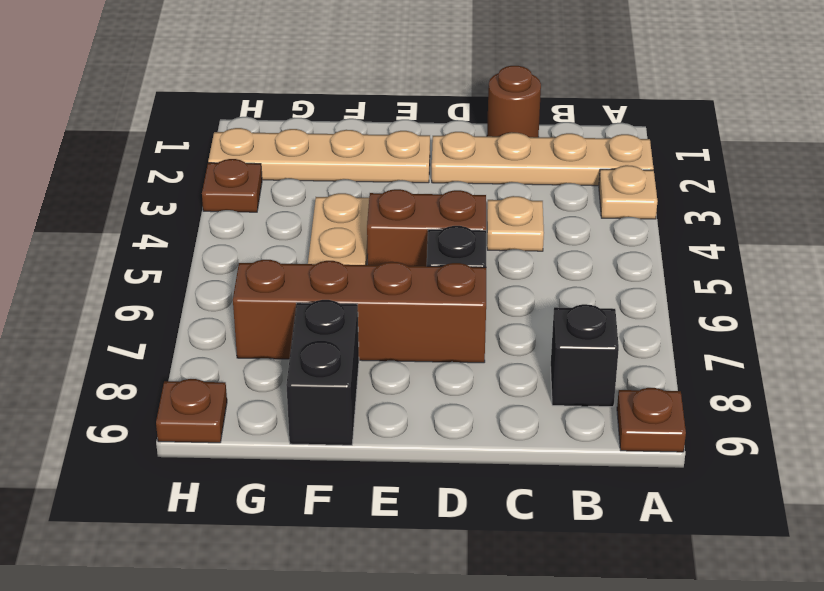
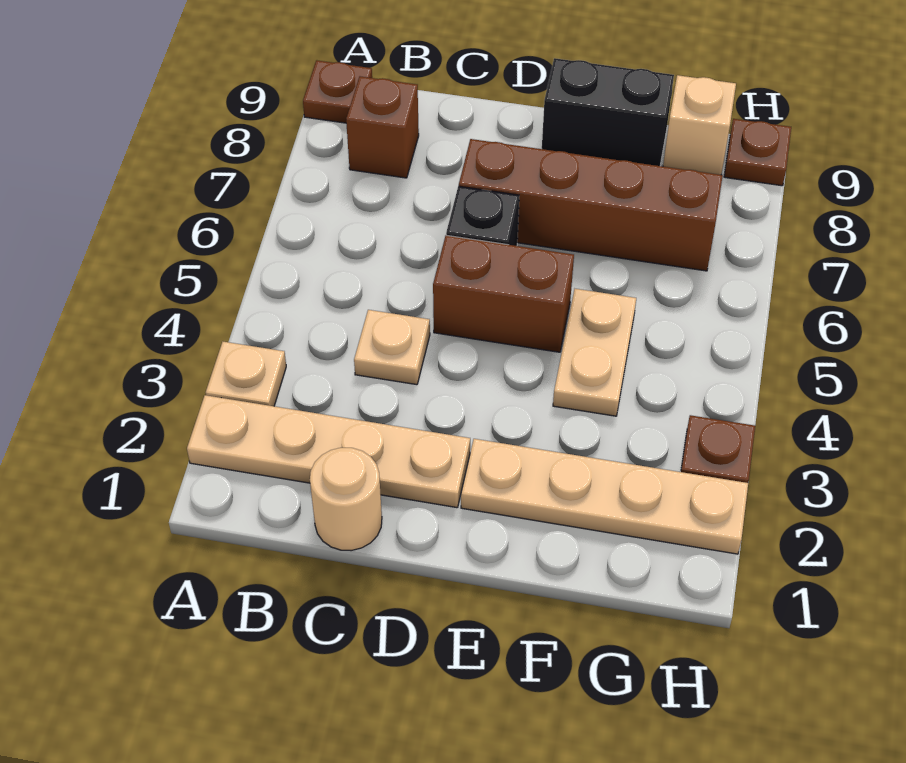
black brick B8 level 1 -> brown brick B8 level 1
brown round brick C1 level 1 -> tan round brick C1 level 1
black brick F8:F9 level 1 -> black brick E9:F9 level 1
none -> tan brick G9 level 1

